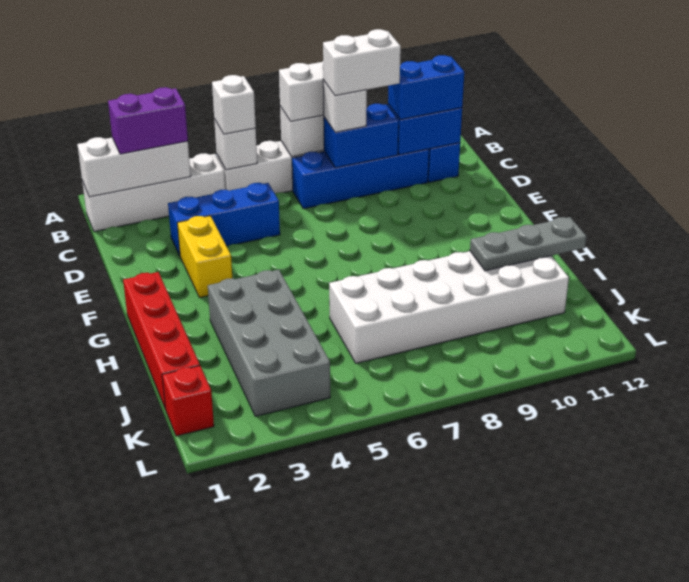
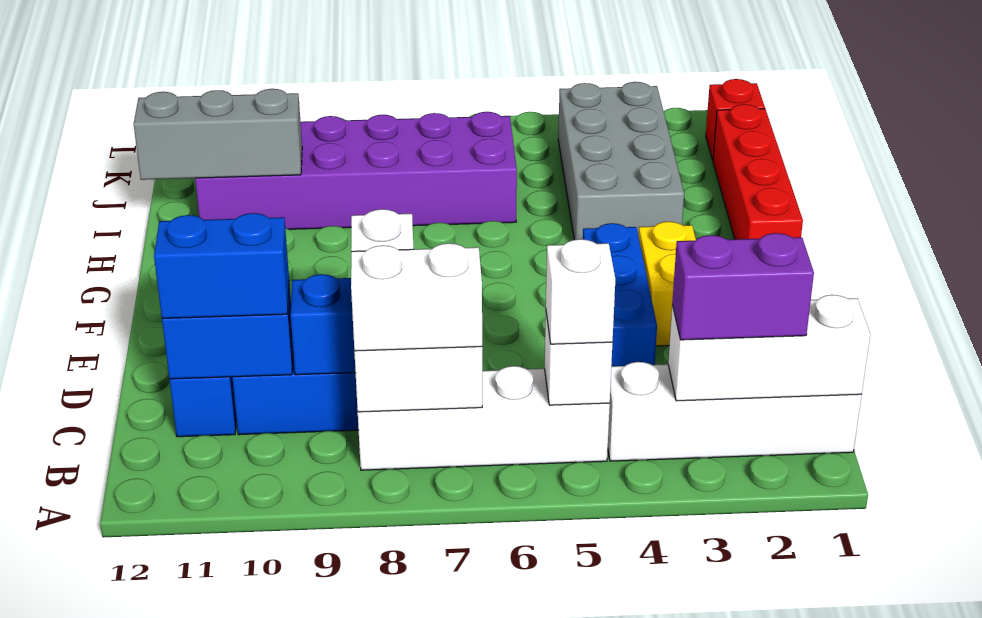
white brick C8:C9 level 4 -> none
blue brick D3:D5 level 1 -> blue brick D4:F4 level 1
white brick I6:J11 level 1 -> purple brick I6:J11 level 1
grey plate I10:I12 level 2 -> grey brick I10:I12 level 2

